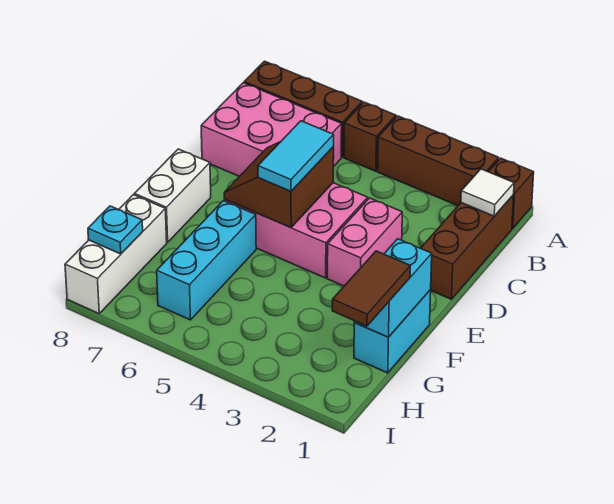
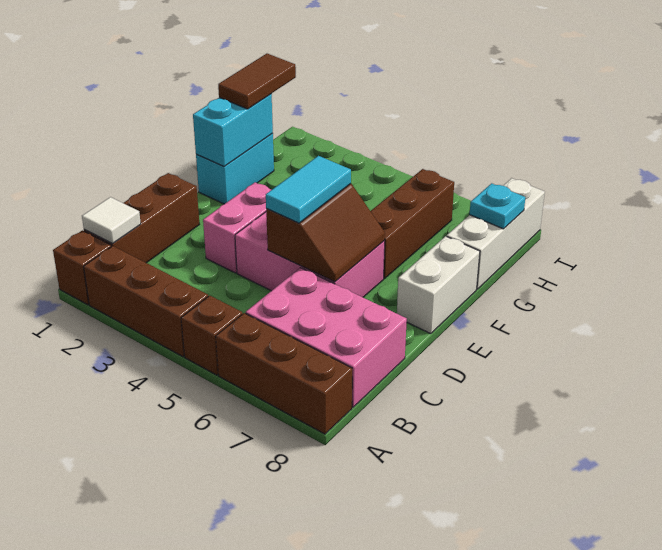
cyan brick F6:H6 level 1 -> brown brick F6:H6 level 1

